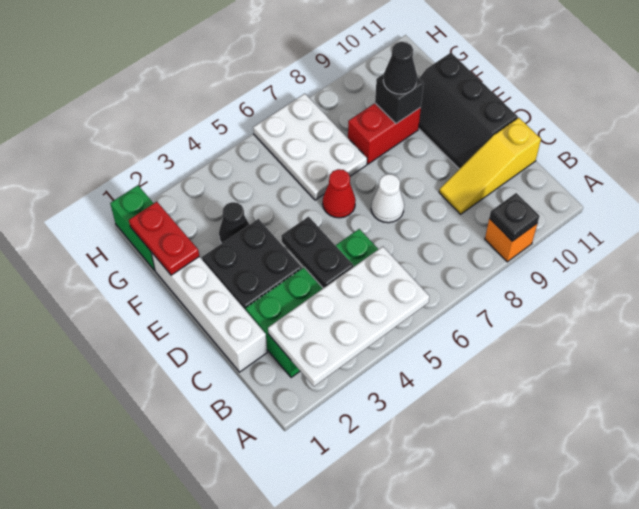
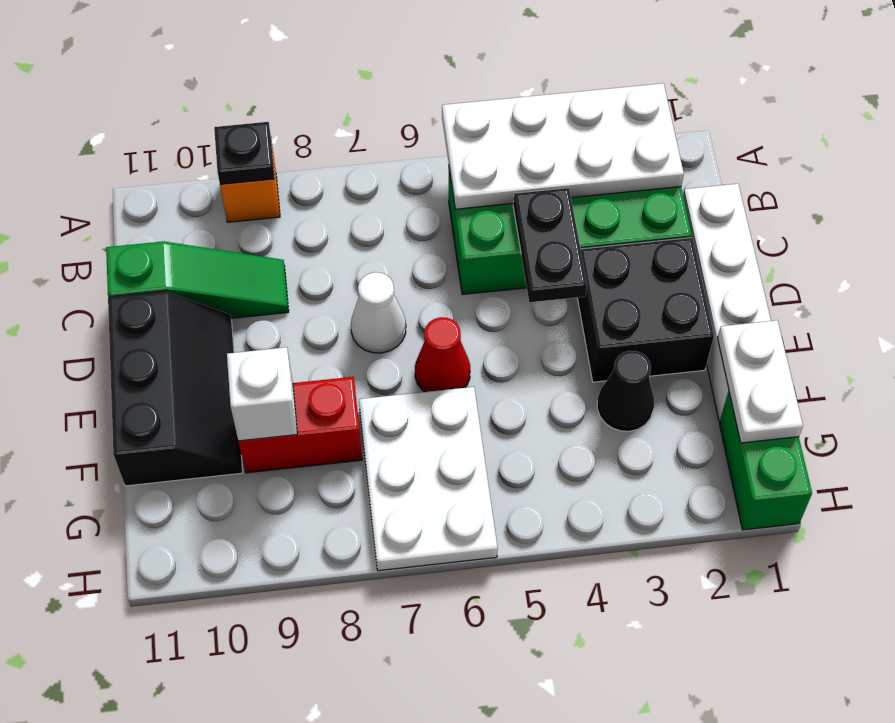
yellow slope C9:C11 level 1 top 11 -> green slope C9:C11 level 1 top 11
red plate F1:G1 level 2 -> white plate F1:G1 level 2
black brick F9 level 2 -> white brick F9 level 2
black cone F9 level 3 -> none

